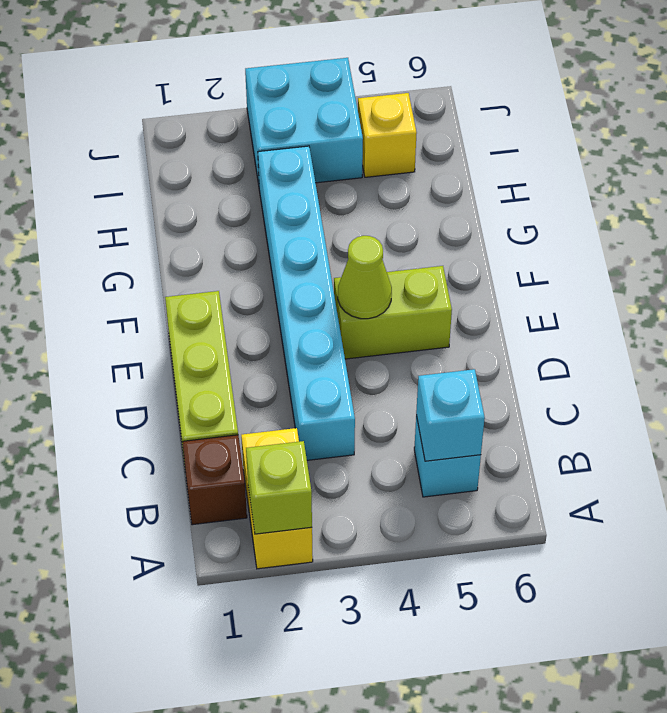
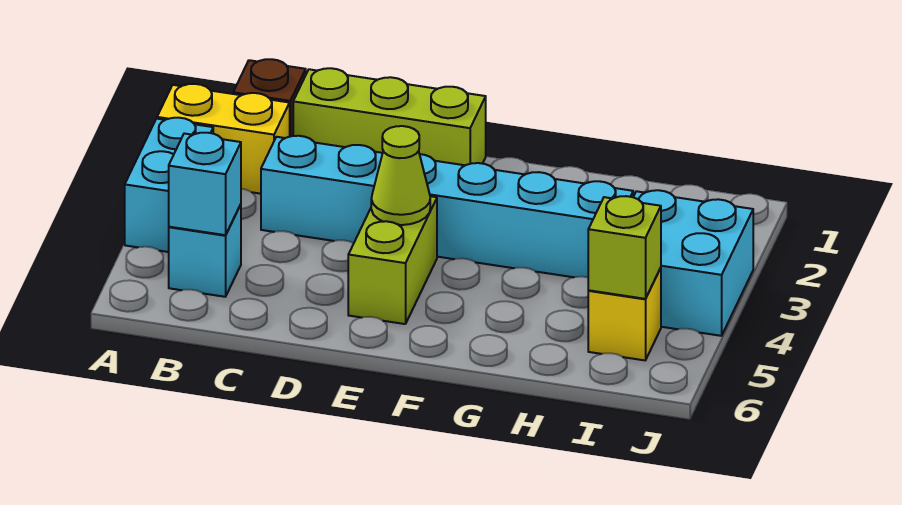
lime brick A2 level 2 -> lime brick I5 level 2
none -> cyan brick A3:A4 level 1

